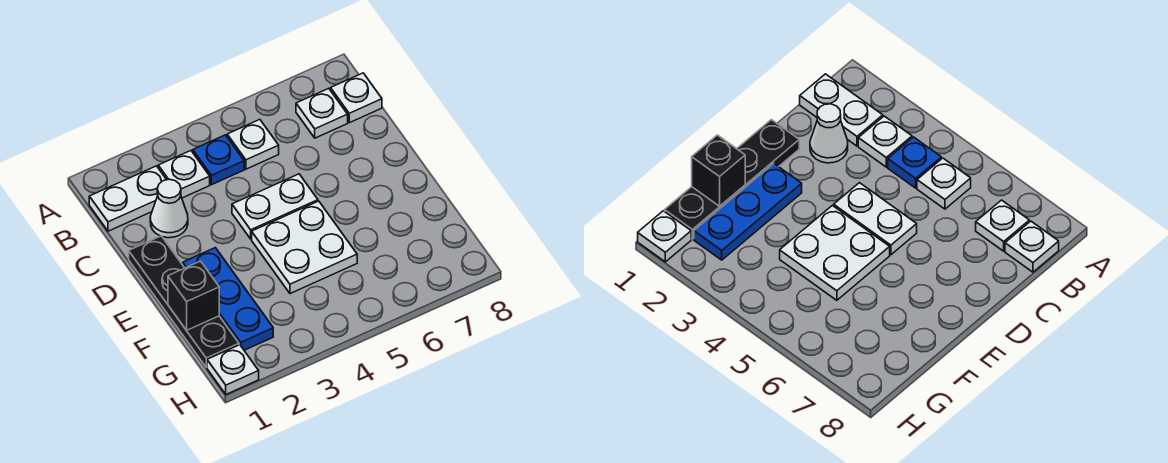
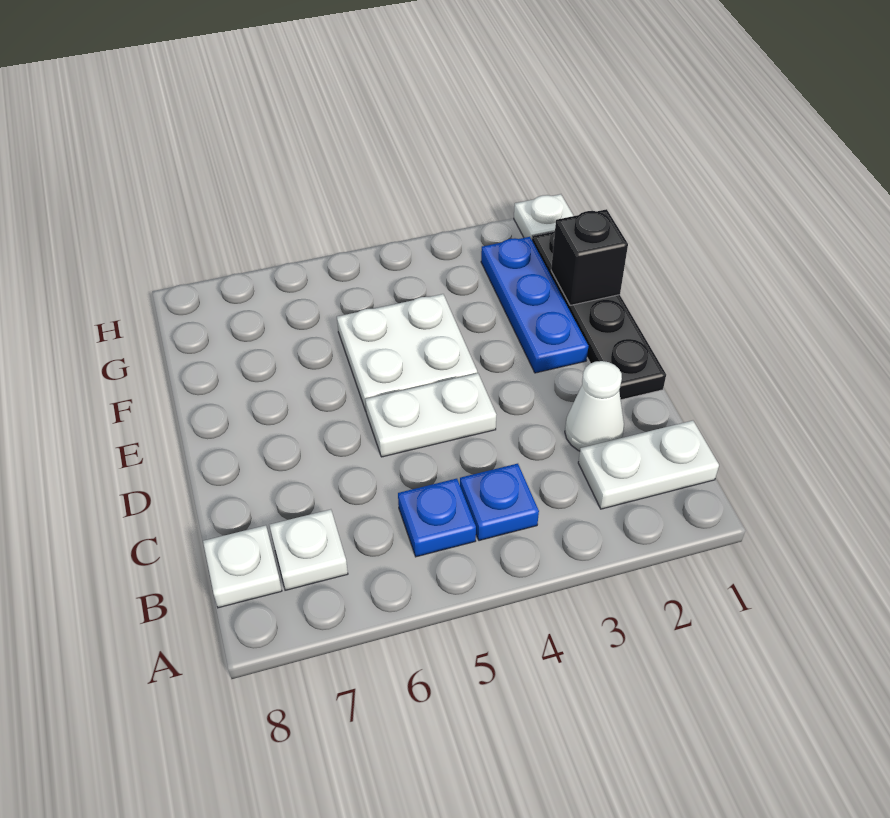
white plate B3 level 1 -> none
white plate B5 level 1 -> blue plate B5 level 1

